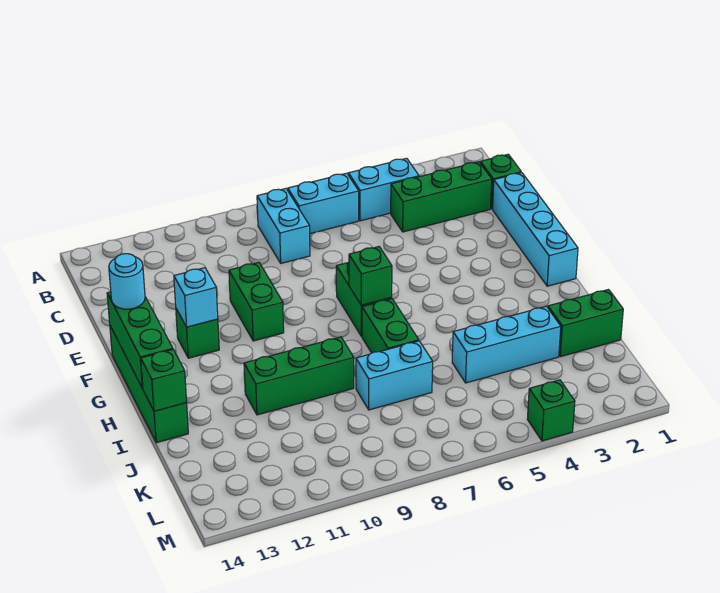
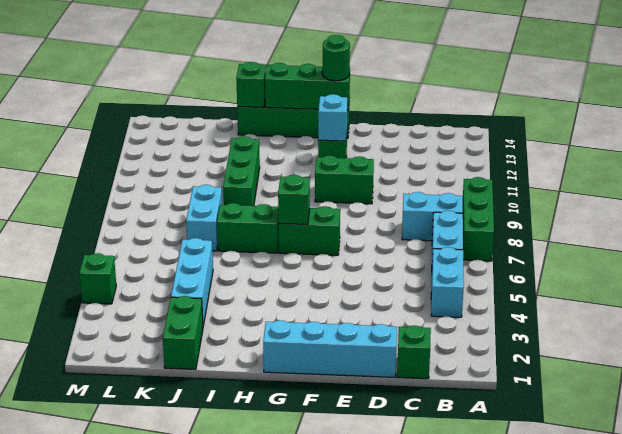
green brick C2:C4 level 1 -> green brick A7:A9 level 1
cyan round brick F14 level 3 -> green round brick F14 level 3

